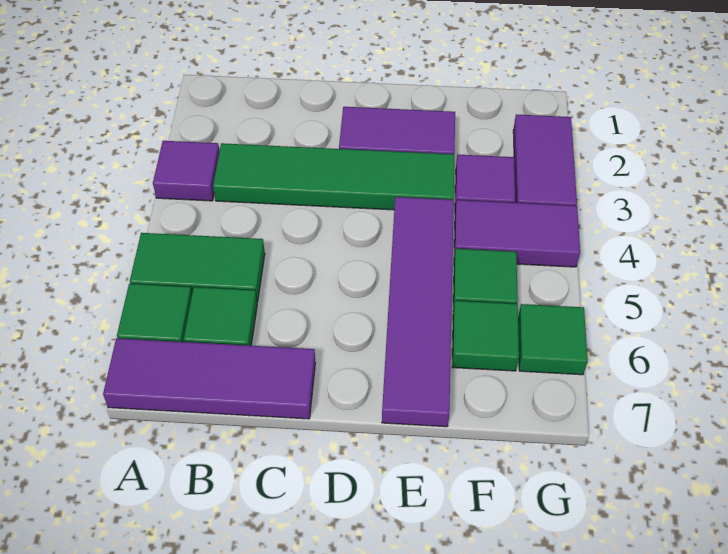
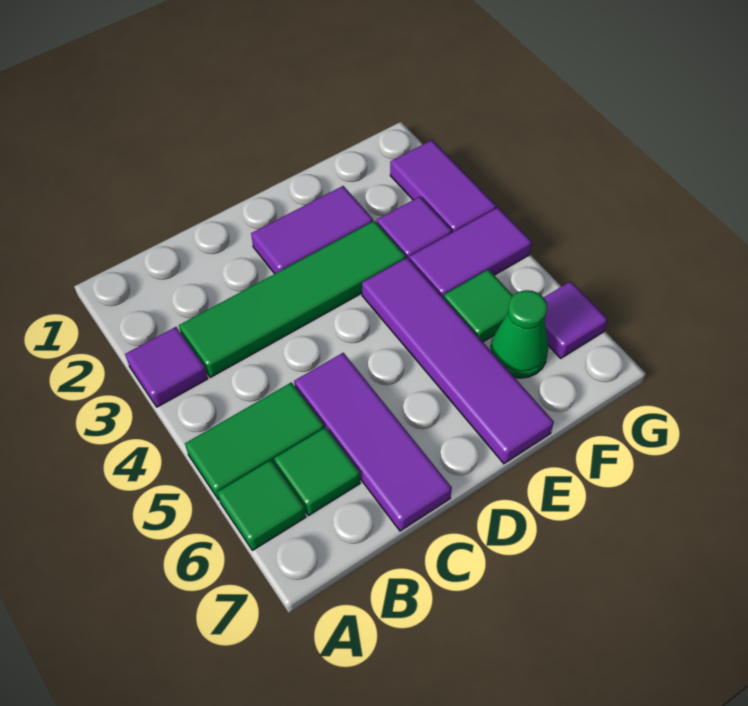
purple tile A7:C7 level 1 -> purple tile C5:C7 level 1
green tile F6 level 1 -> green cone F6 level 1
green tile G6 level 1 -> purple tile G6 level 1

